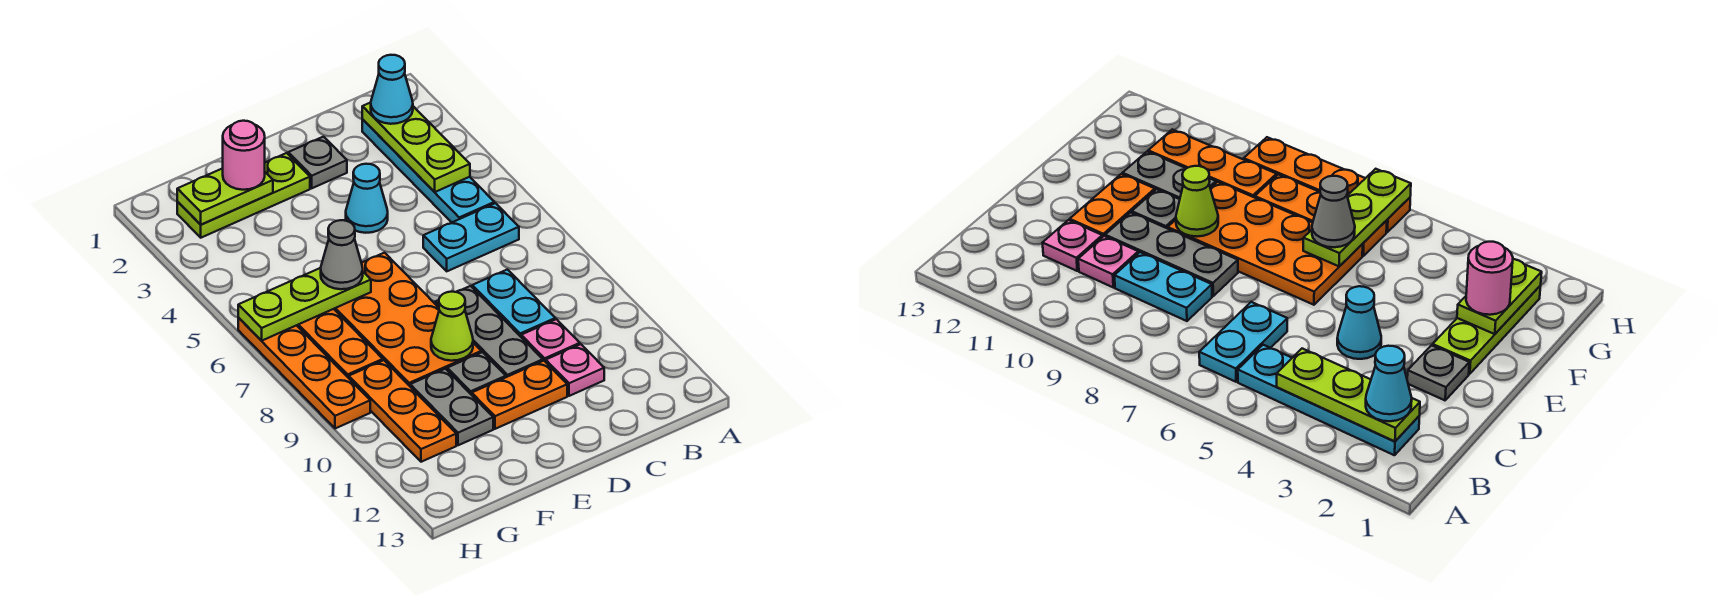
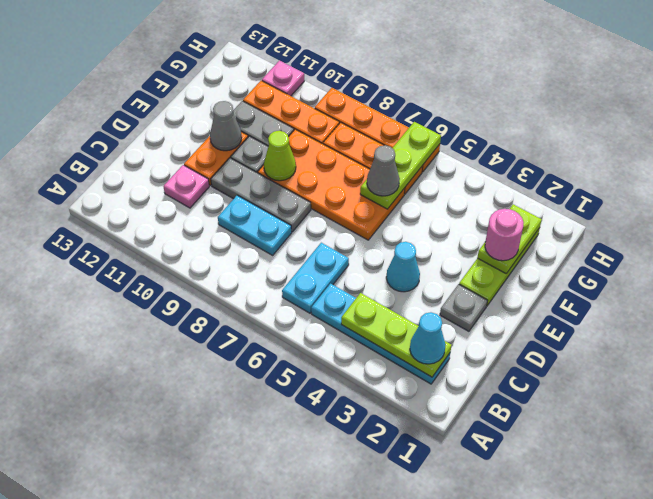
pink plate C10 level 1 -> pink plate H11 level 1
none -> grey cone E11 level 2

